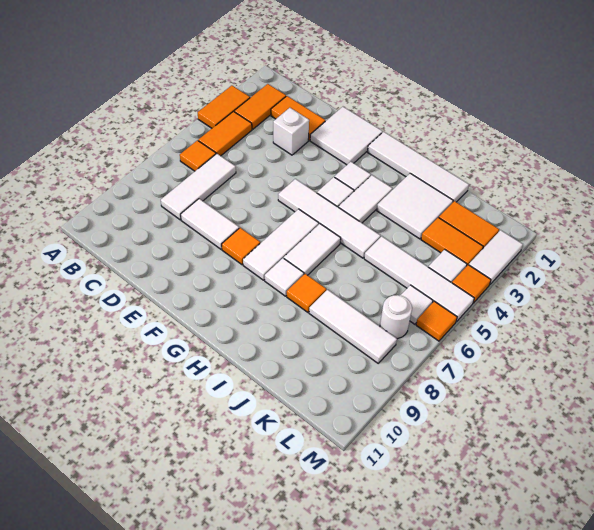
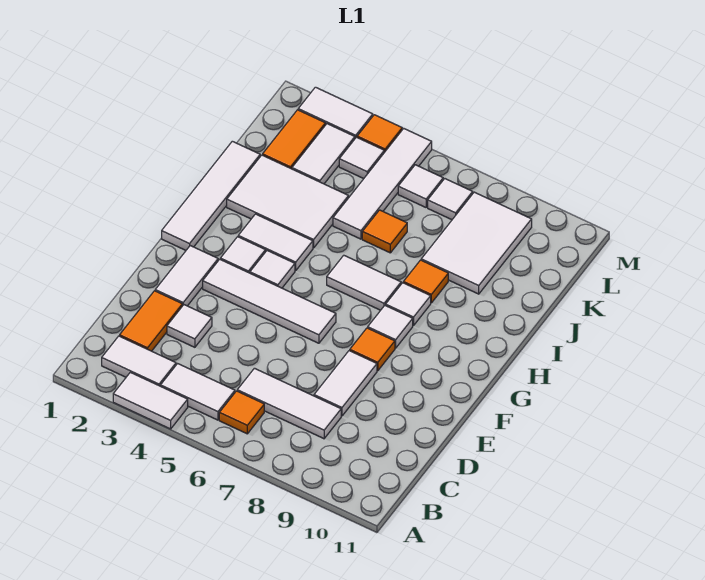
orange tile A3:A4 level 1 -> white tile A3:A4 level 1
orange tile B2:B3 level 1 -> white tile B2:B3 level 1
orange tile B4:B5 level 1 -> white tile B4:B5 level 1
white brick D3 level 1 -> white tile D3 level 1
white tile E1:F2 level 1 -> white tile E2:F2 level 1
white tile F5:I5 level 1 -> white tile F3:F6 level 1
white tile G6:G8 level 1 -> white tile G8 level 1
white tile I2:J3 level 1 -> white tile I2:J4 level 1
white tile J8:L8 level 1 -> white tile J8:L9 level 1
orange tile K3:L3 level 1 -> white tile K3:L3 level 1
white round brick L7 level 1 -> white tile L7 level 1
orange tile M6 level 1 -> orange tile J6 level 1

